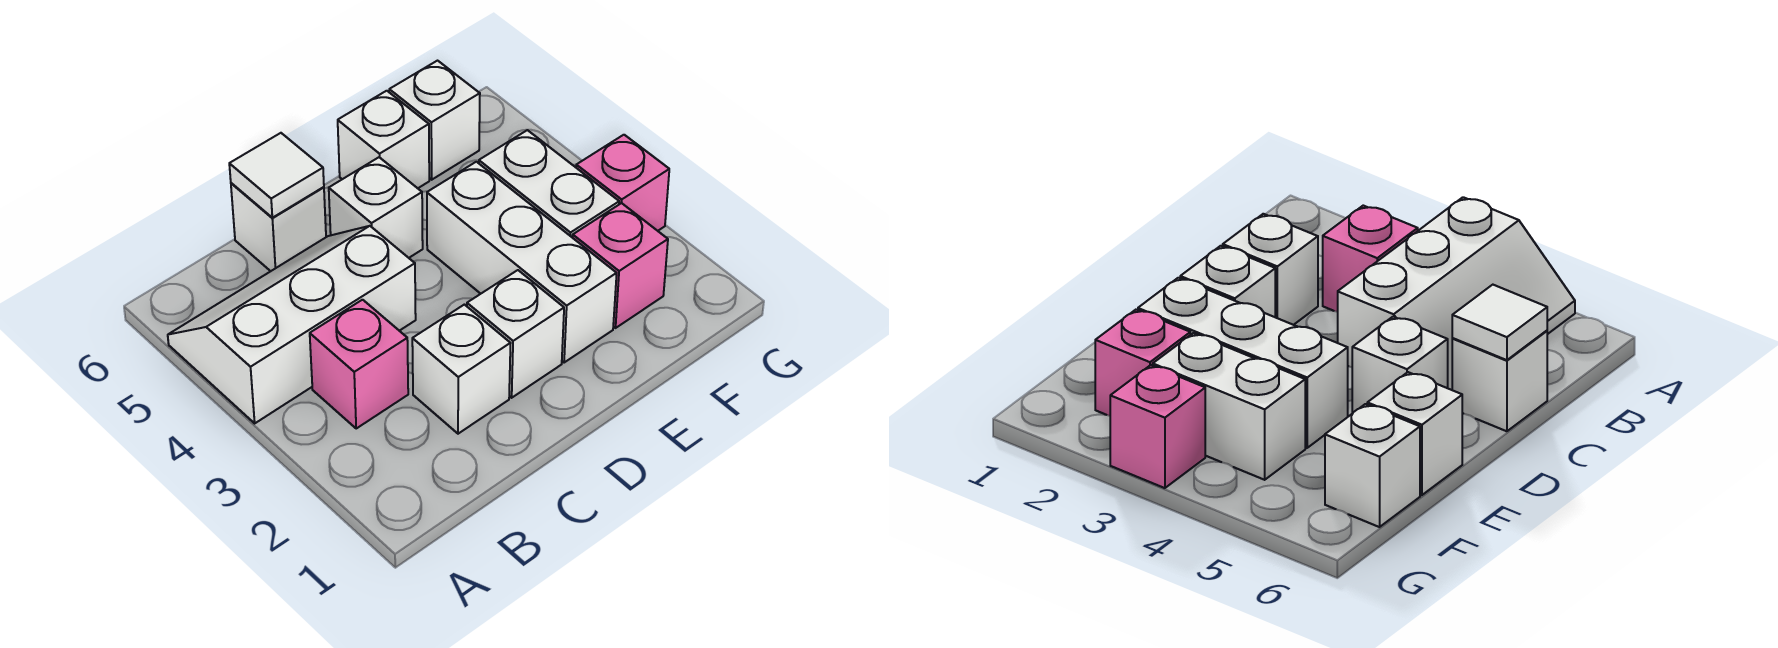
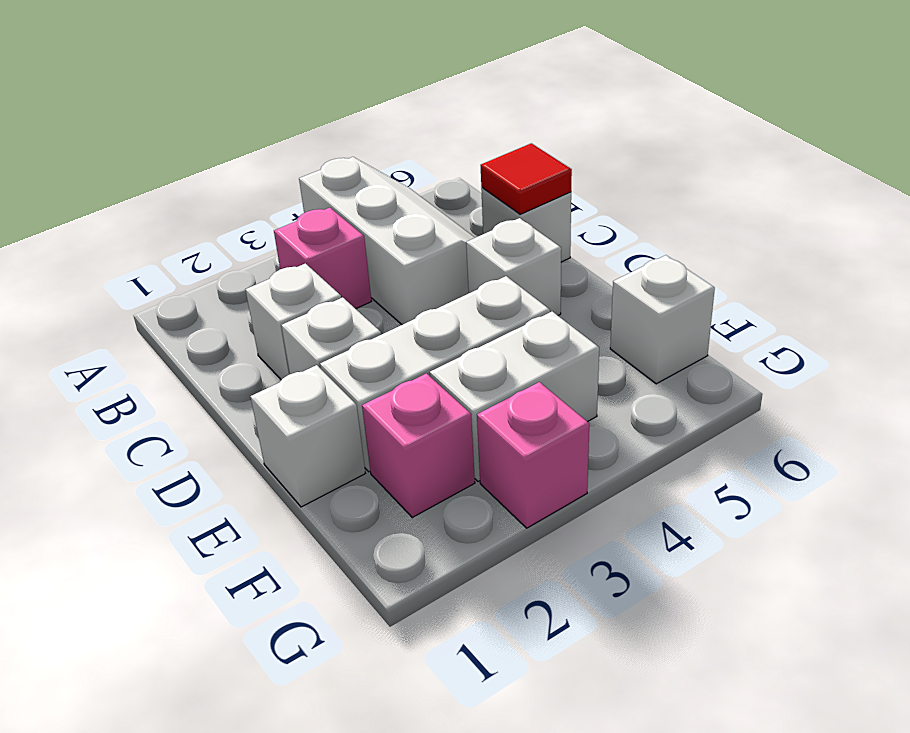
white tile C6 level 2 -> red tile C6 level 2
white brick E6 level 1 -> white brick E1 level 1

